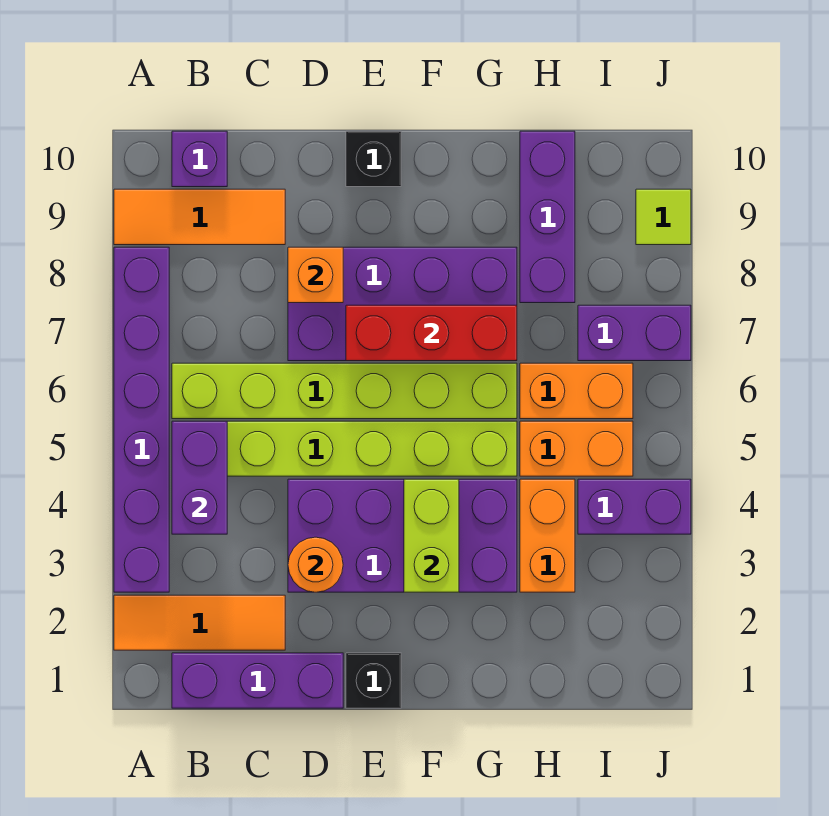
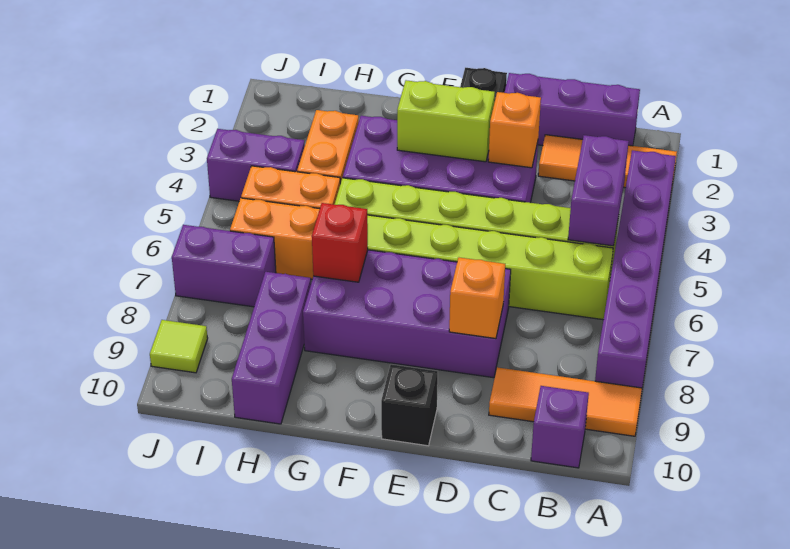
orange round brick D3 level 2 -> orange brick D3 level 2
red brick E7:G7 level 2 -> red brick G7 level 2
lime brick F3:F4 level 2 -> lime brick E3:F3 level 2

